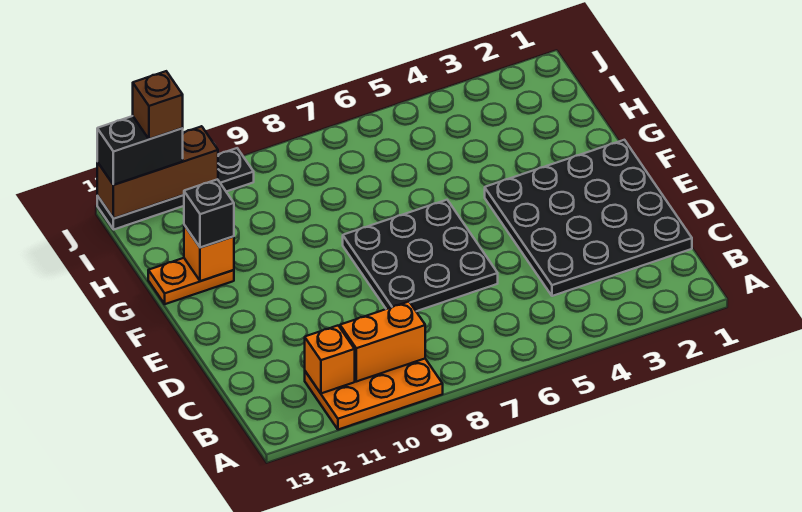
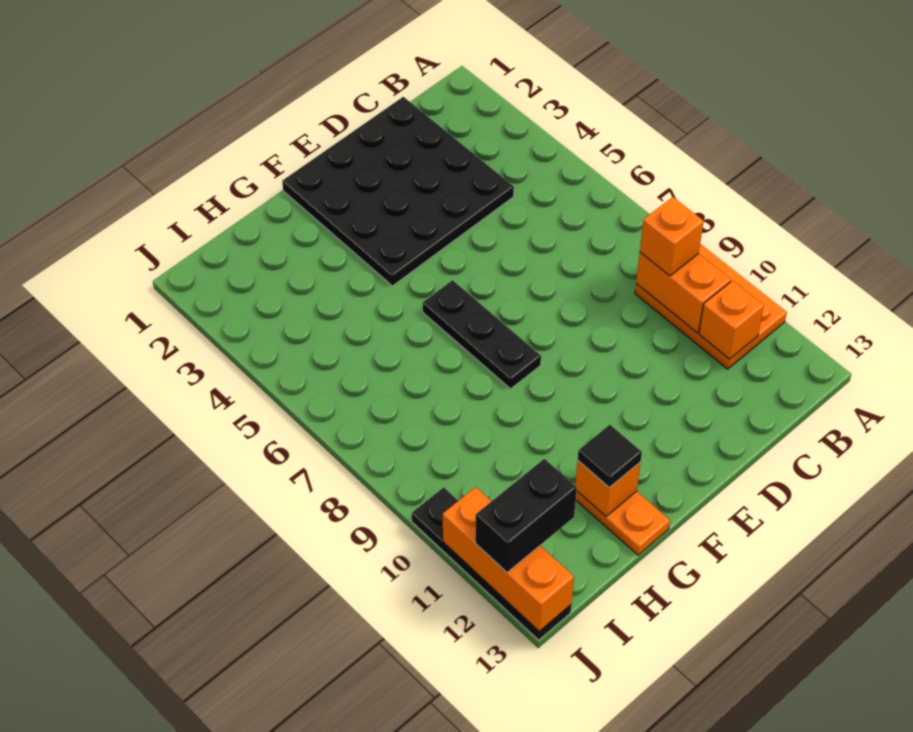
none -> orange brick B9 level 3
black plate D6:F8 level 1 -> black plate F6:F8 level 1
black brick G12 level 3 -> black tile G12 level 3
brown brick J11:J13 level 2 -> orange brick J11:J13 level 2
black brick J12:J13 level 3 -> black brick I12:J12 level 3
brown brick J12 level 4 -> none

